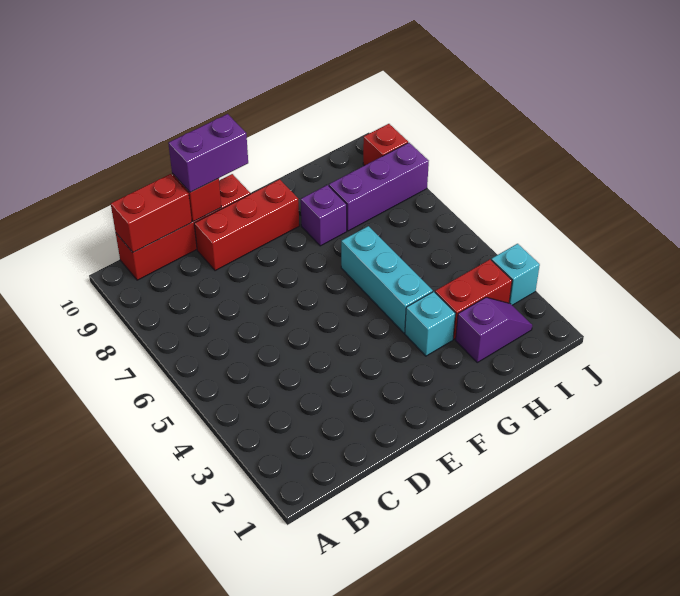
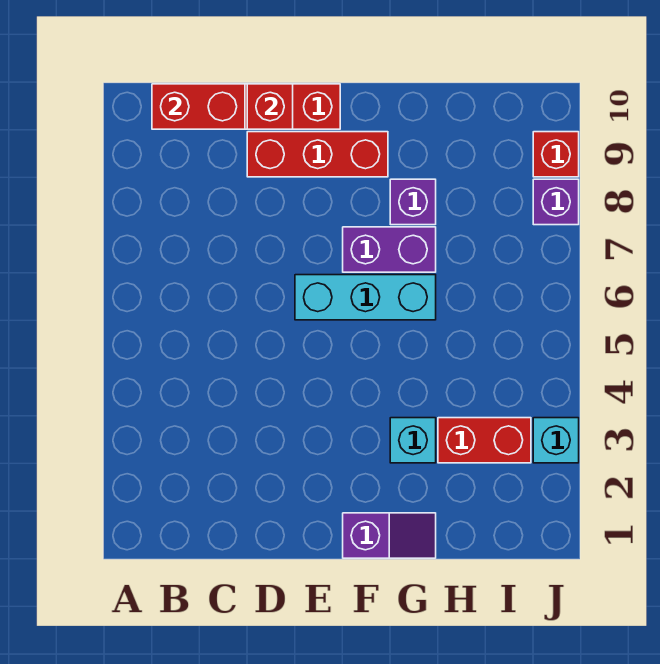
purple brick D10:E10 level 3 -> purple brick F7:G7 level 1
cyan brick G4:G6 level 1 -> cyan brick E6:G6 level 1
purple slope H2:I2 level 1 top H -> purple slope F1:G1 level 1 top F
purple brick H8:J8 level 1 -> purple brick J8 level 1

